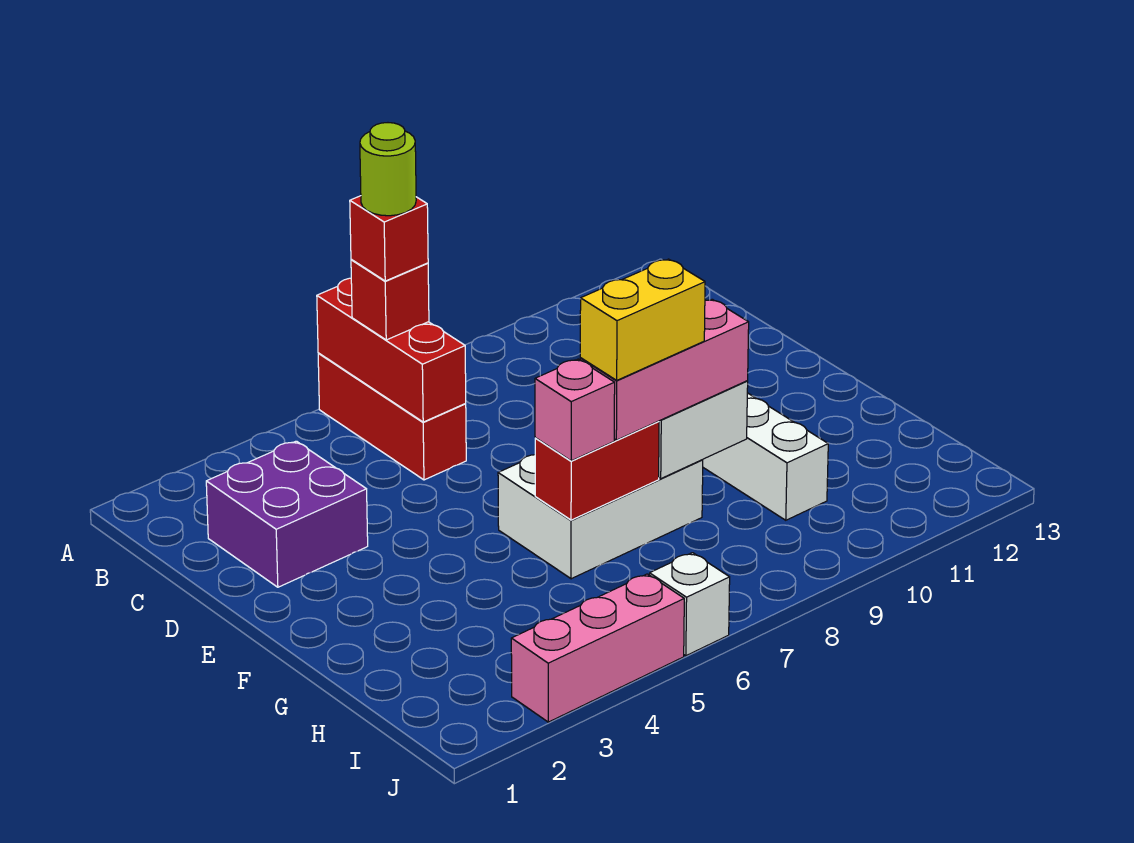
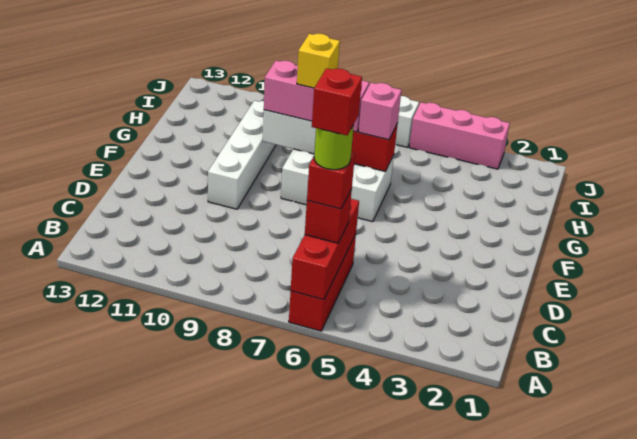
none -> red brick B6 level 6
purple brick C2:D3 level 1 -> none
yellow brick G7:G8 level 4 -> yellow brick G8 level 4

